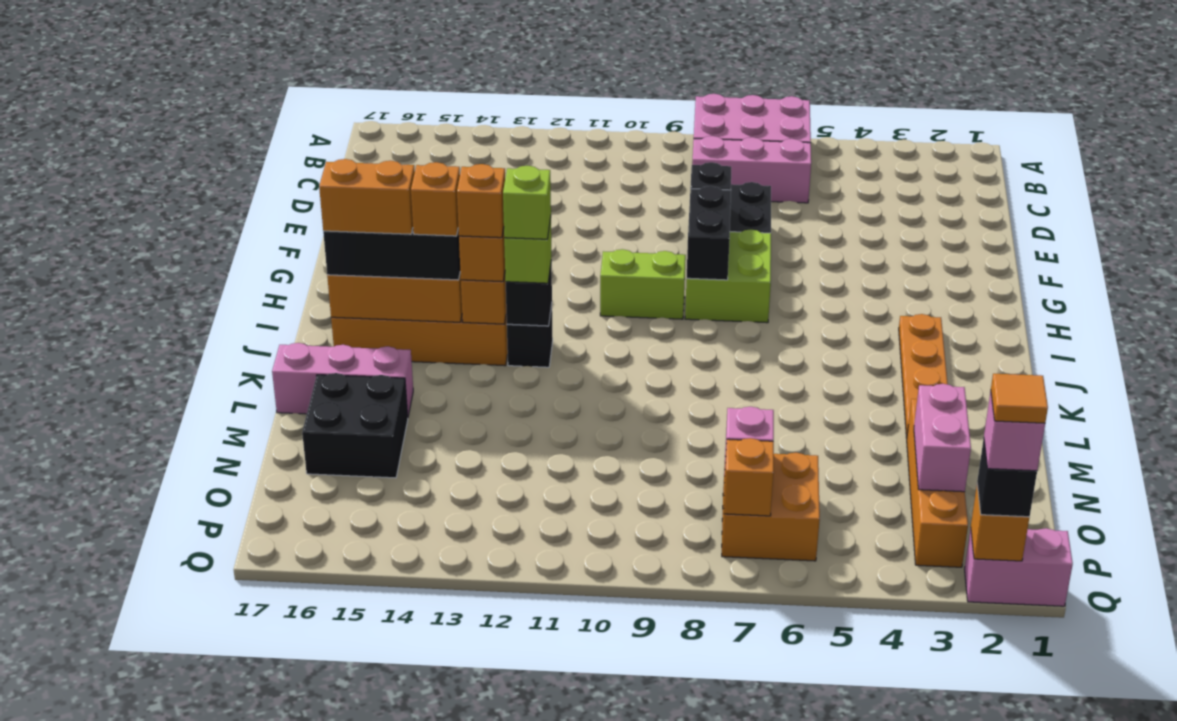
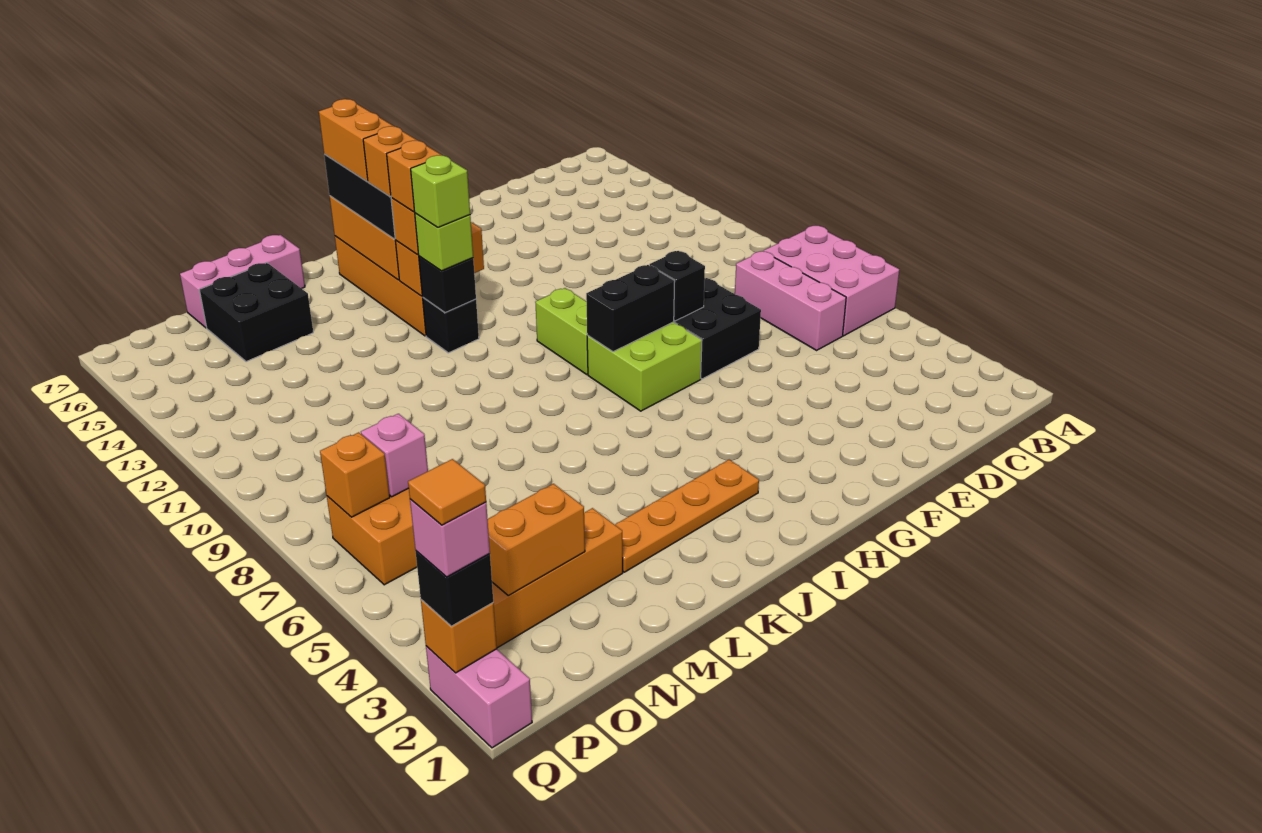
pink brick L15:L17 level 1 -> pink brick L17:N17 level 1
pink brick N3:O3 level 2 -> orange brick N3:O3 level 2

